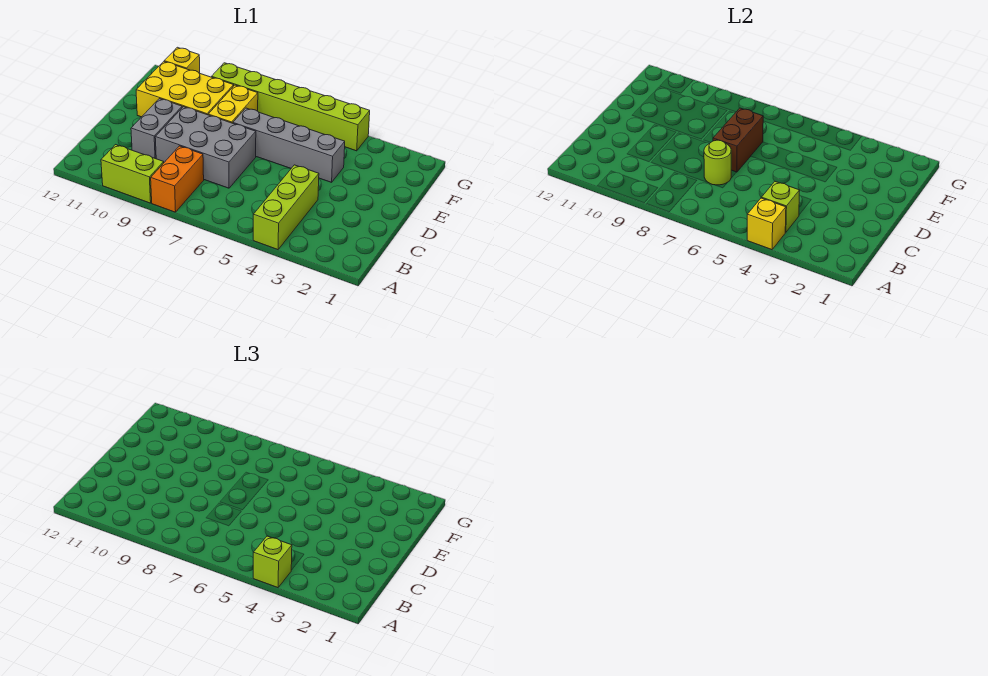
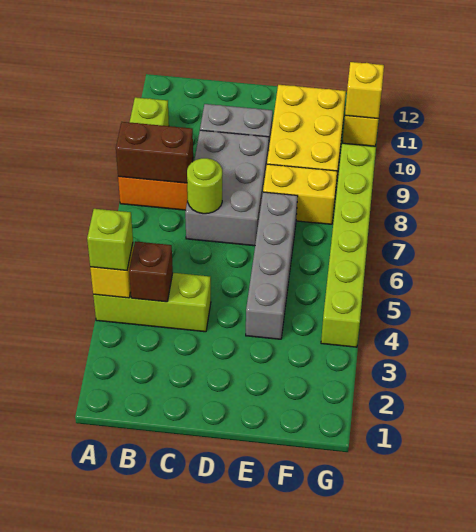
lime brick B4 level 2 -> brown brick B4 level 2
brown brick D7:E7 level 2 -> brown brick A8:B8 level 2
none -> yellow brick G11 level 2

